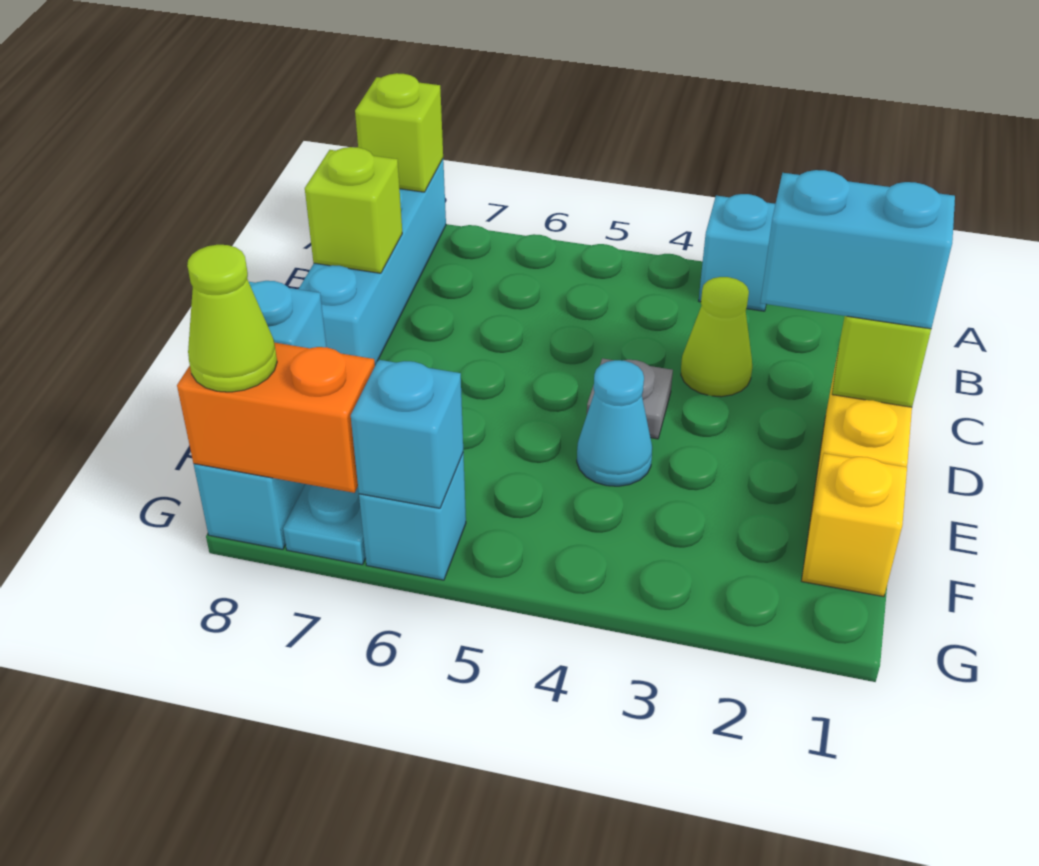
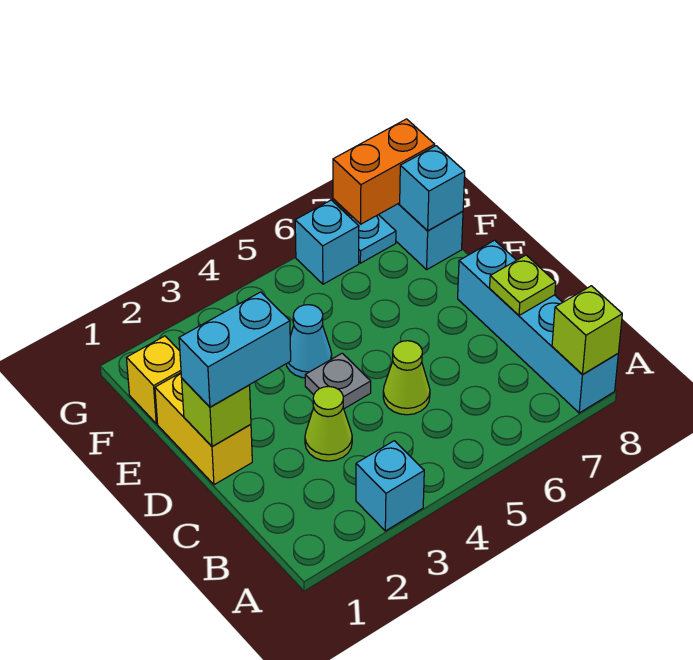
lime brick C8 level 2 -> lime plate C8 level 2
cyan brick G6 level 2 -> none
lime cone G8 level 3 -> lime cone C5 level 1

